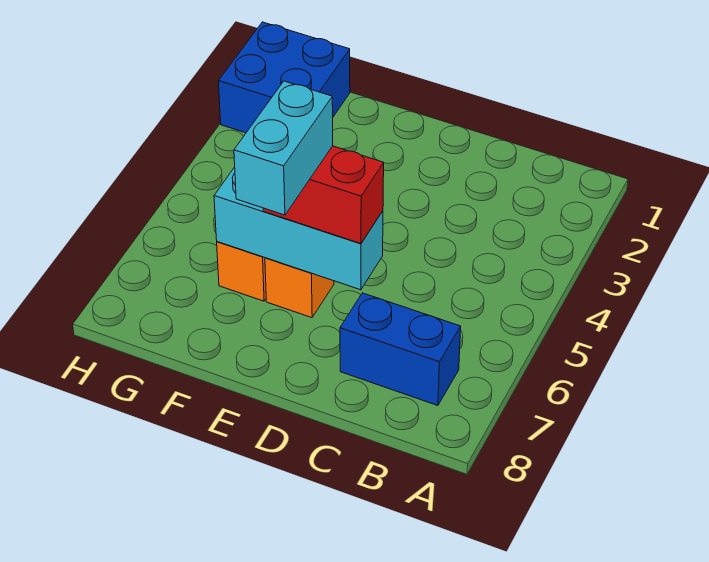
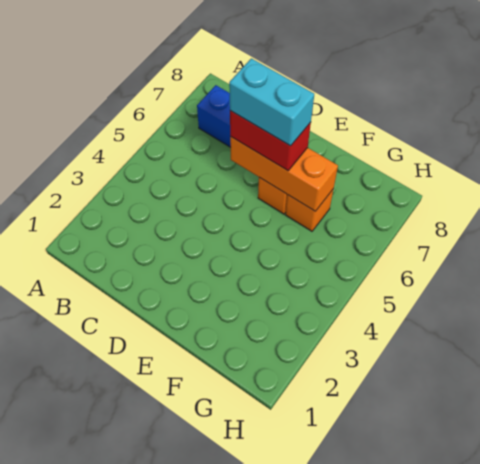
cyan brick D6:F6 level 2 -> orange brick D6:F6 level 2
cyan brick E6:E7 level 4 -> cyan brick D6:E6 level 4
blue brick G1:H2 level 1 -> none

